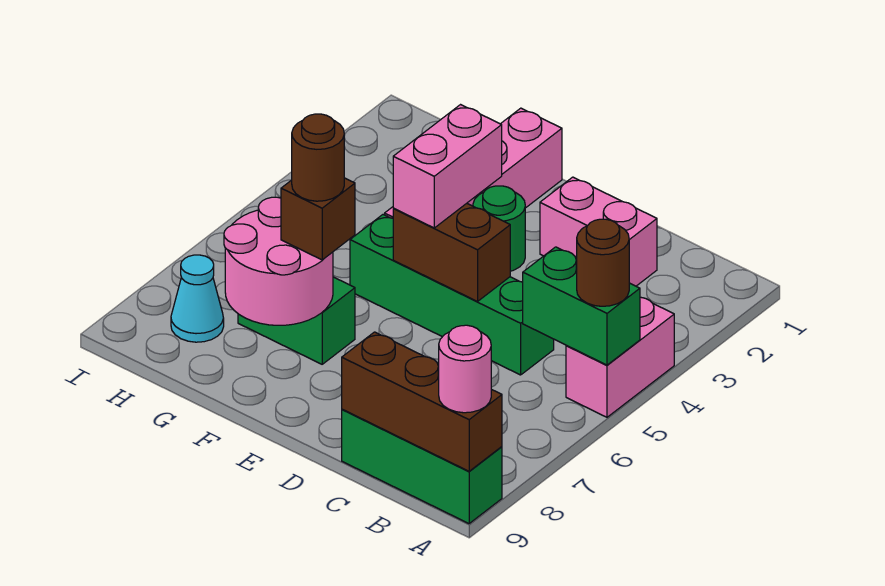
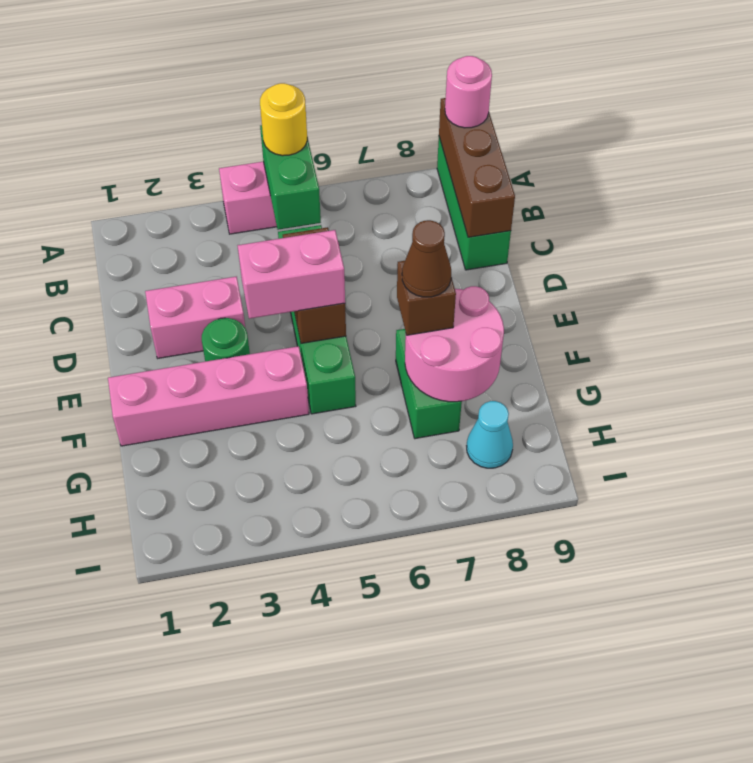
brown round brick A5 level 3 -> yellow round brick A5 level 3
pink brick C2:D2 level 1 -> pink brick D2:D3 level 1
brown round brick F7 level 4 -> brown cone F7 level 4

